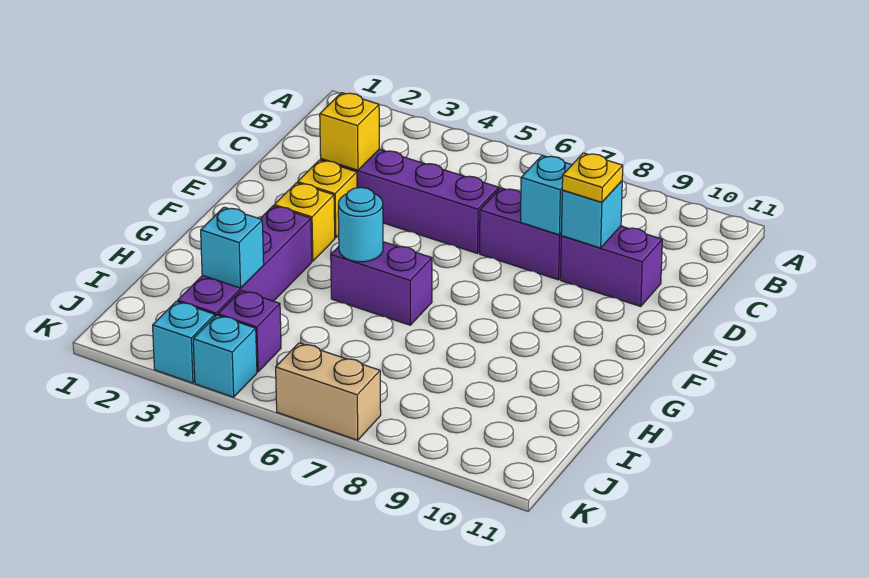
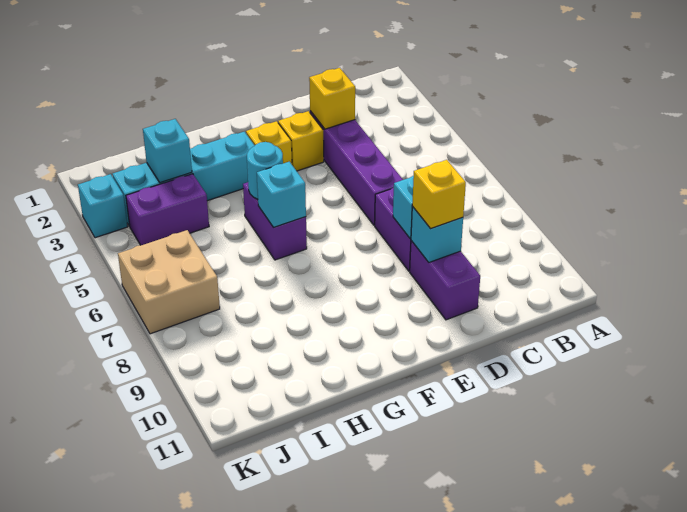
yellow plate D9 level 3 -> yellow brick D9 level 3
purple brick G3:J3 level 1 -> cyan brick G3:J3 level 1
purple brick J4 level 1 -> purple brick I4:J4 level 1
cyan brick K4 level 1 -> cyan brick G6 level 2
tan brick K6:K7 level 1 -> tan brick J6:K7 level 1

